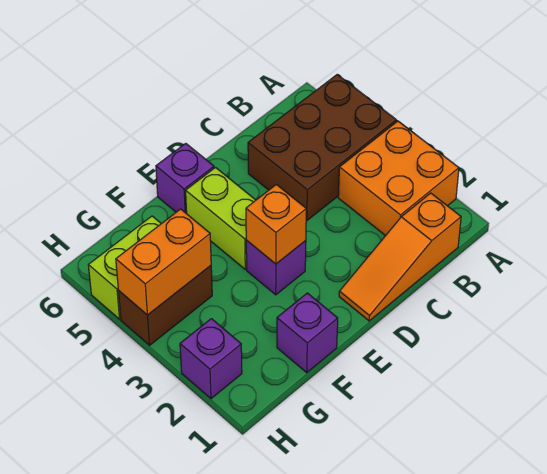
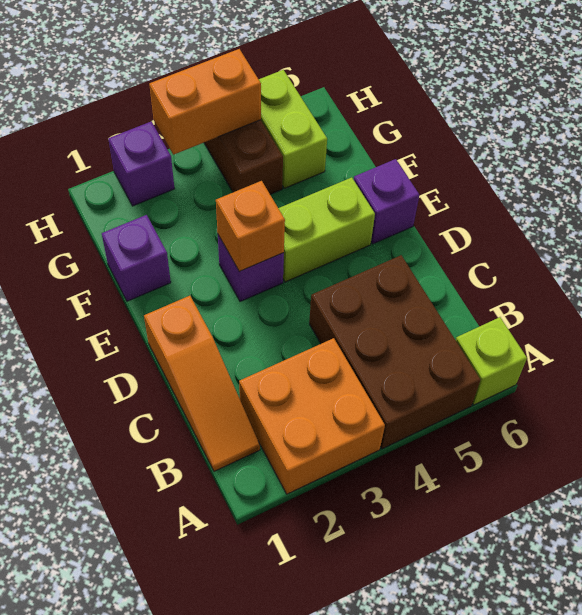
none -> lime brick A6 level 1
orange slope B1:D1 level 1 top B -> orange slope B1:D1 level 1 top D
orange brick G4:H4 level 2 -> orange brick H3:H4 level 2

